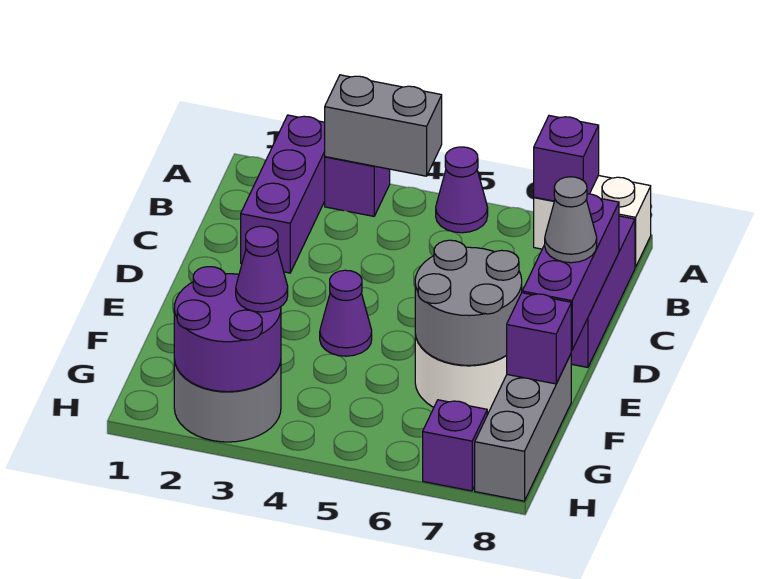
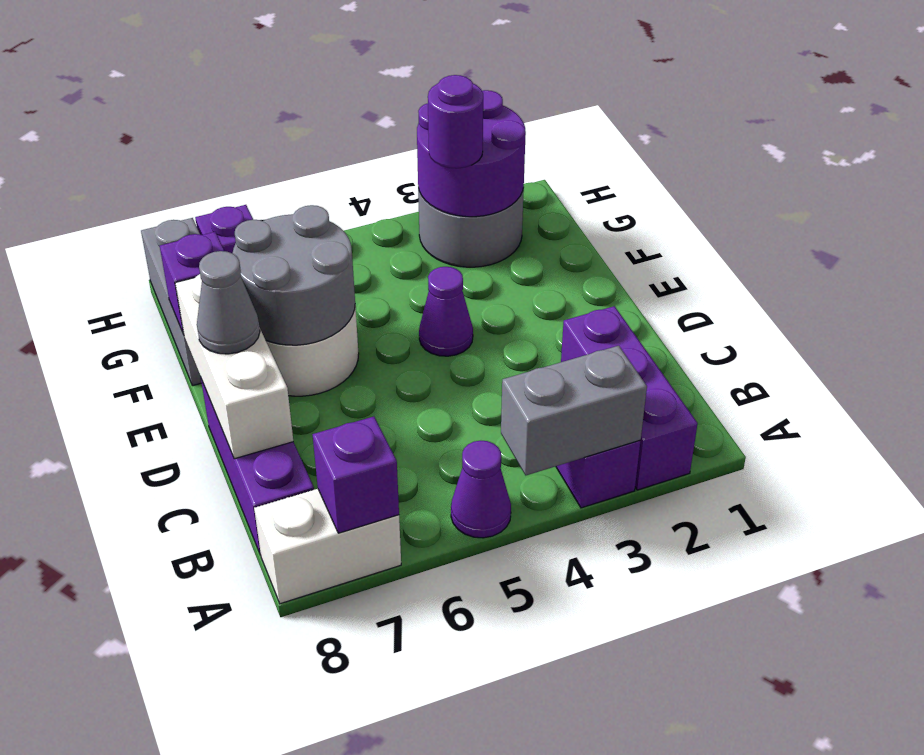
purple brick C8:E8 level 2 -> white brick C8:E8 level 2
purple cone G3 level 3 -> purple round brick G3 level 3

